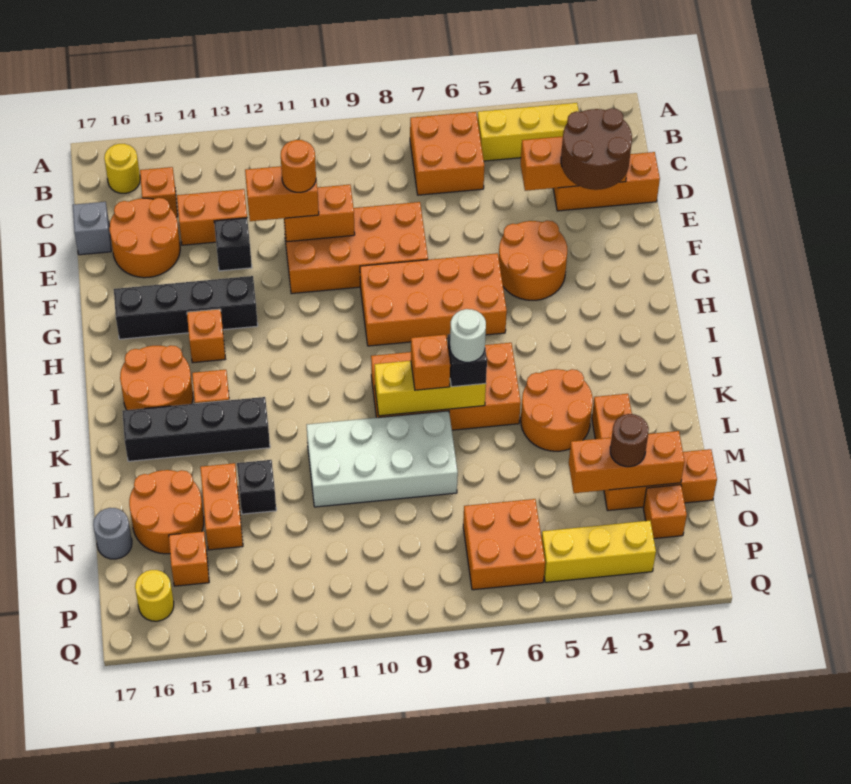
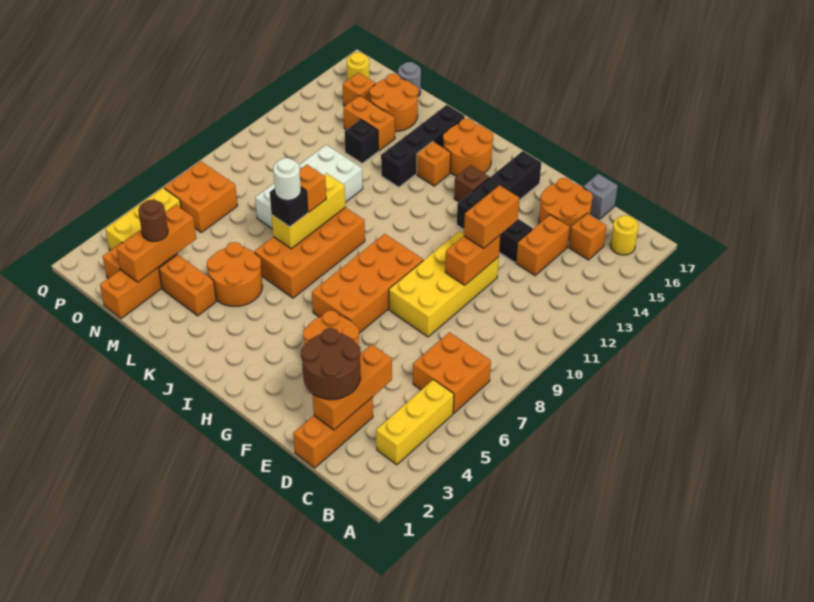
orange brick E8:F11 level 1 -> yellow brick E8:F11 level 1
orange round brick E11 level 4 -> none
orange brick H14 level 1 -> brown brick H14 level 1

